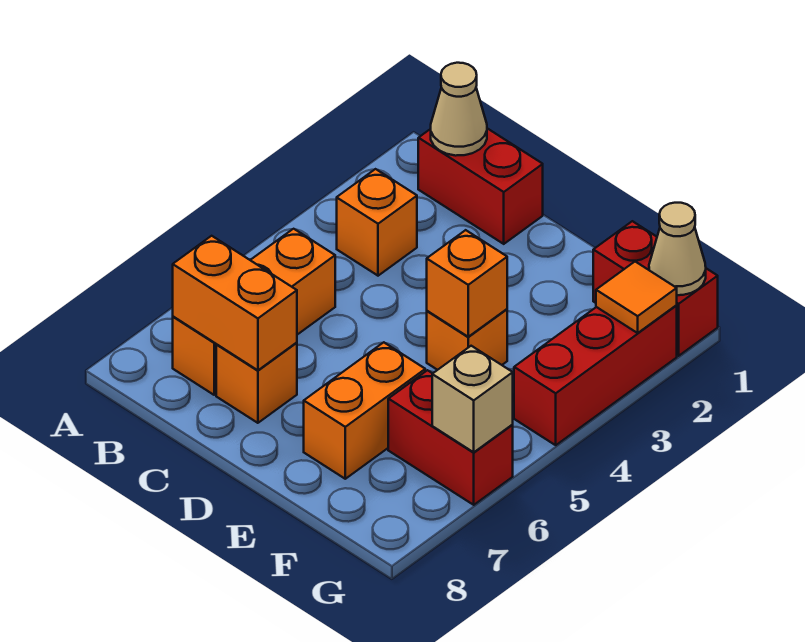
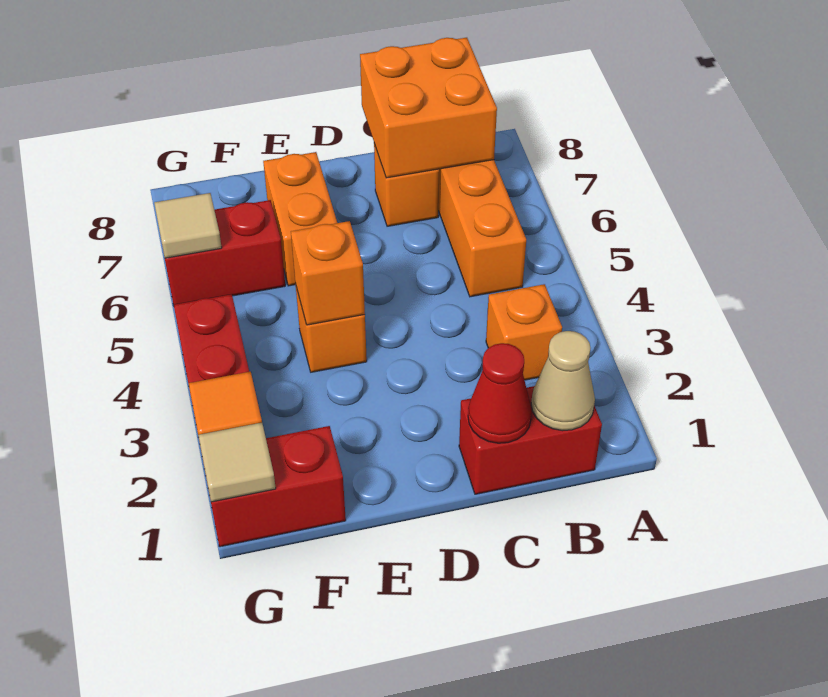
orange brick B7:C7 level 2 -> orange brick B7:C8 level 2
none -> red cone C1 level 2
tan cone G1 level 2 -> tan tile G1 level 2
tan brick G6 level 2 -> tan tile G6 level 2

